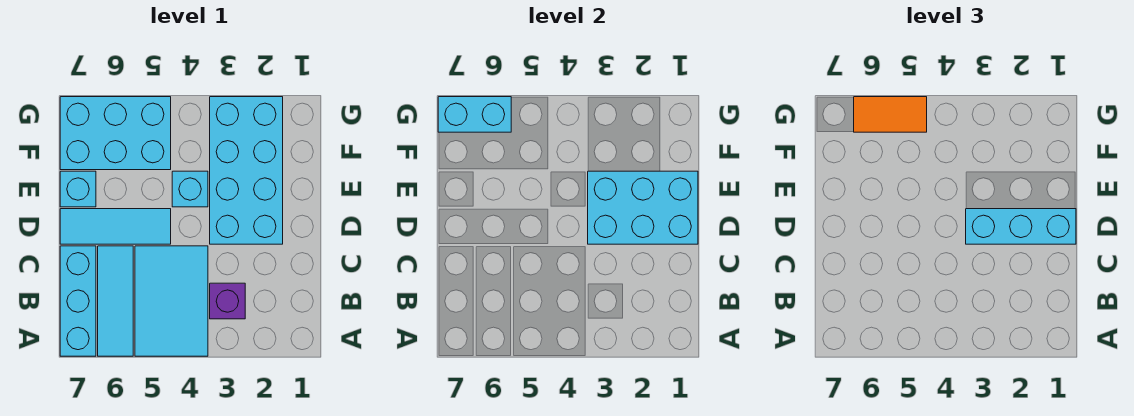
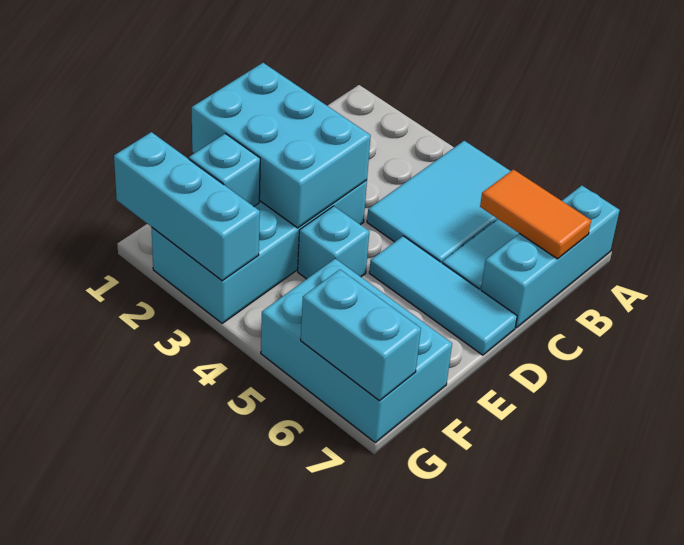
purple brick B3 level 1 -> none
cyan brick D1:D3 level 3 -> cyan brick G1:G3 level 2
cyan brick E7 level 1 -> cyan brick F2 level 2
orange tile G5:G6 level 3 -> orange tile B6:B7 level 2

